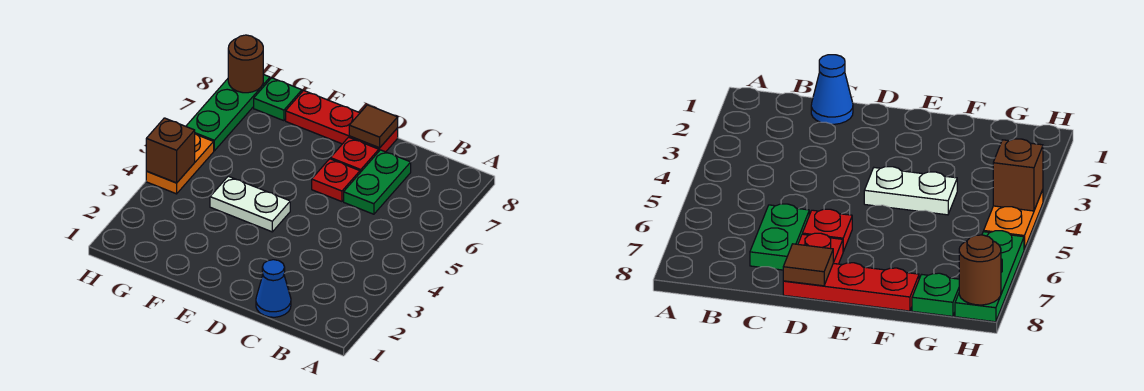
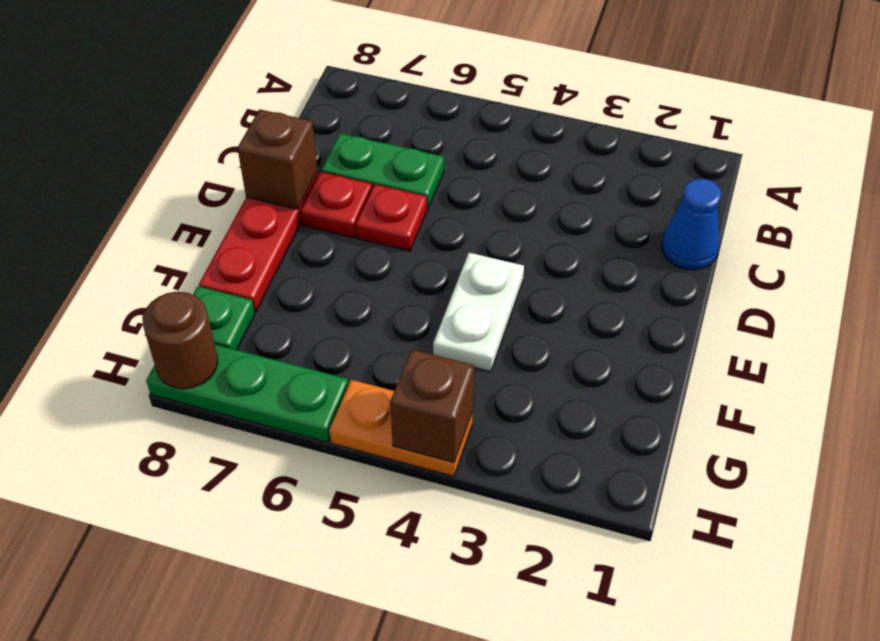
brown tile D8 level 2 -> brown brick D8 level 2

